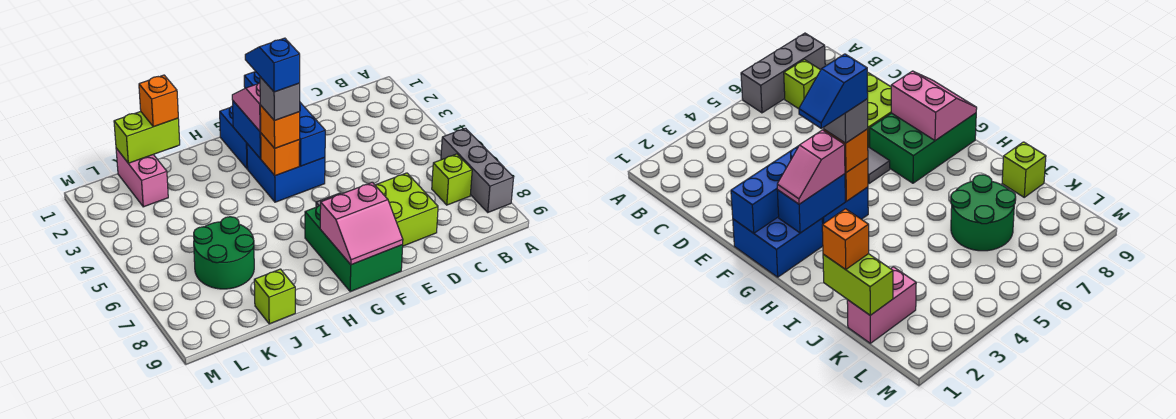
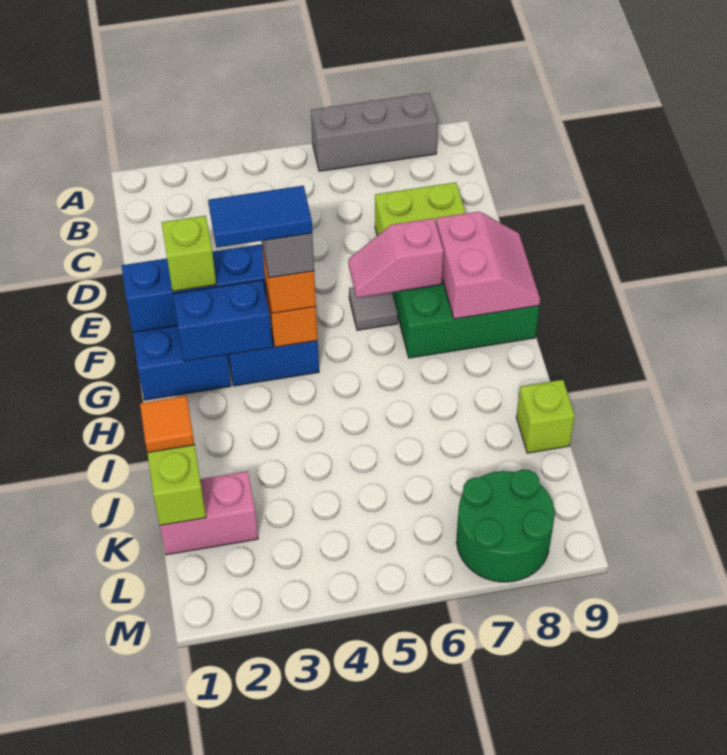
lime brick B7 level 1 -> lime brick F2 level 3
pink slope G2:G3 level 3 top 3 -> pink slope F6:F7 level 2 top 7
blue slope G3:G4 level 5 top 4 -> blue tile G3:G4 level 5
orange brick J1 level 3 -> orange tile J1 level 3
green round brick J6:K7 level 1 -> green round brick L7:M8 level 1

